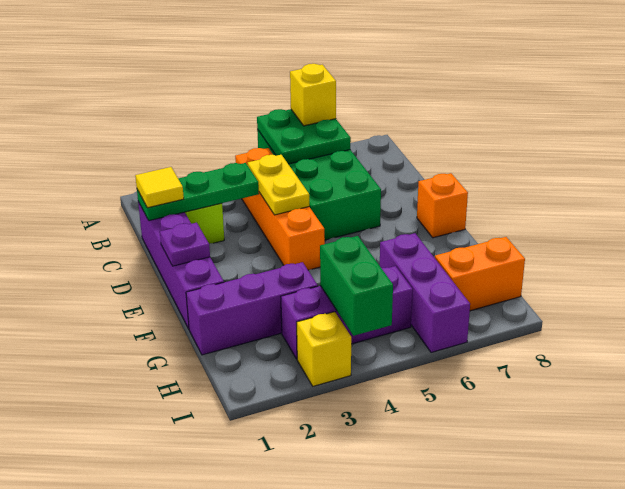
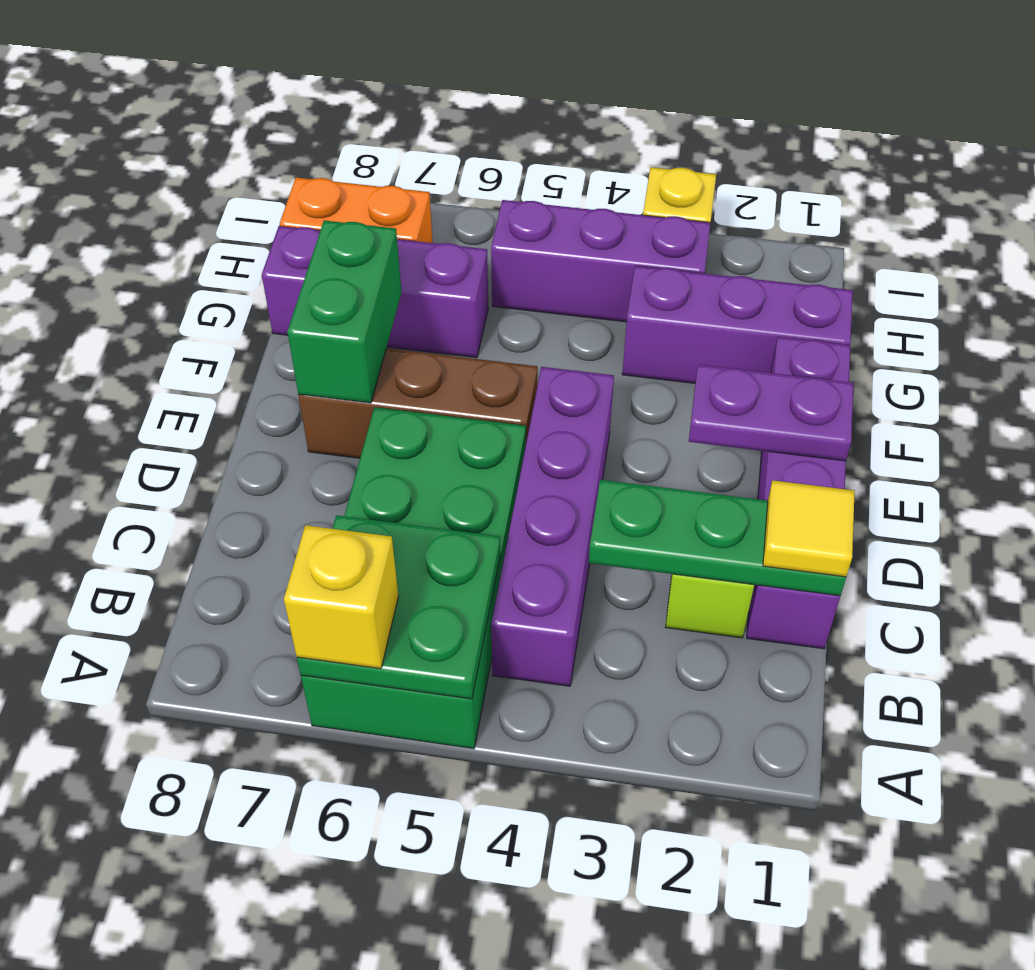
orange brick B4:E4 level 1 -> purple brick B4:E4 level 1
yellow plate C4:D4 level 2 -> none
purple plate E1 level 2 -> purple plate E1:E2 level 2
none -> brown brick E5:E7 level 1
orange brick E8 level 1 -> none
purple brick G6:I6 level 1 -> purple brick G6:G8 level 1
green brick H4:I4 level 2 -> green brick E7:F7 level 2

